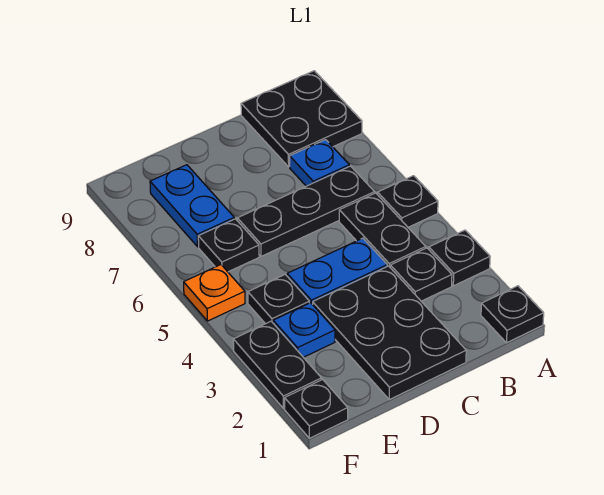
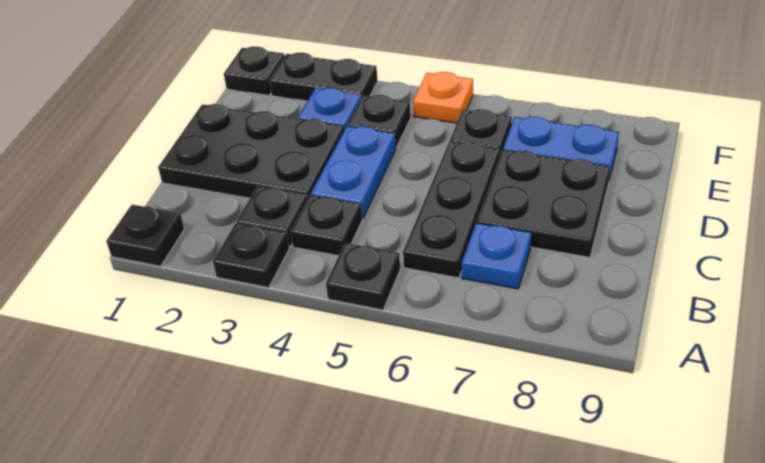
black plate A8:B9 level 1 -> black plate C7:D8 level 1
black plate B4:B5 level 1 -> black plate B4 level 1

